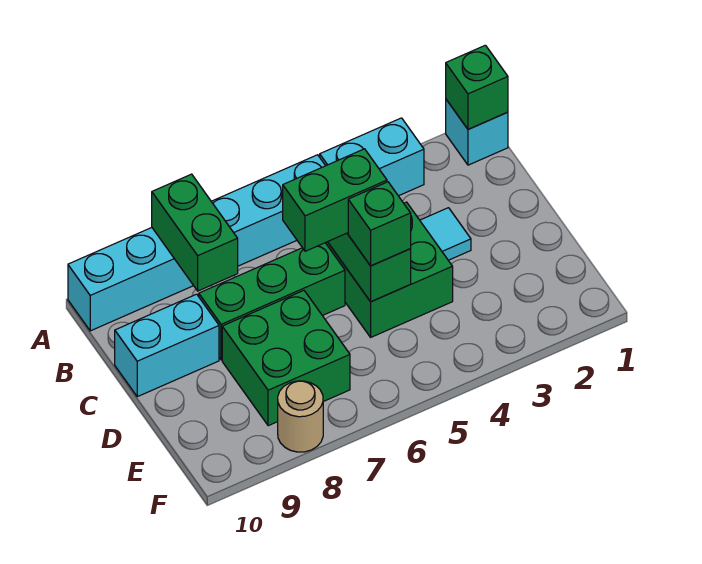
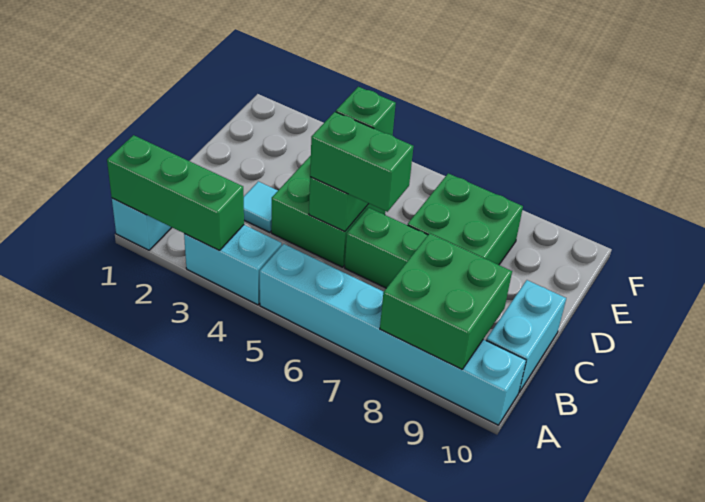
green brick A1 level 2 -> green brick A1:A3 level 2
green brick A8:B8 level 2 -> green brick A8:B9 level 2
cyan brick C9:C10 level 1 -> cyan brick B10:C10 level 1
tan round brick F8 level 1 -> none

